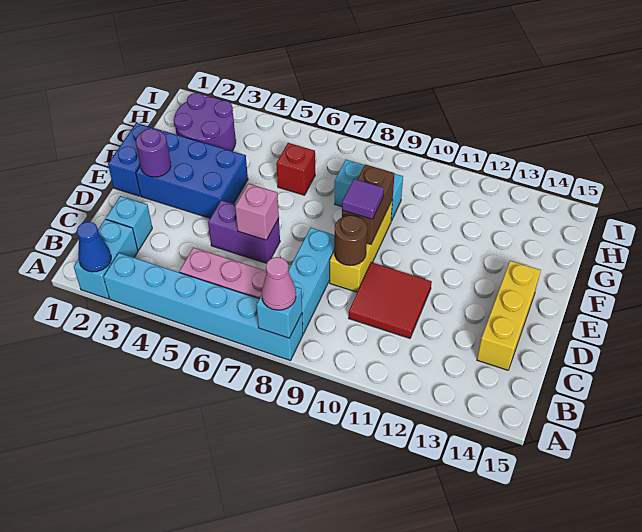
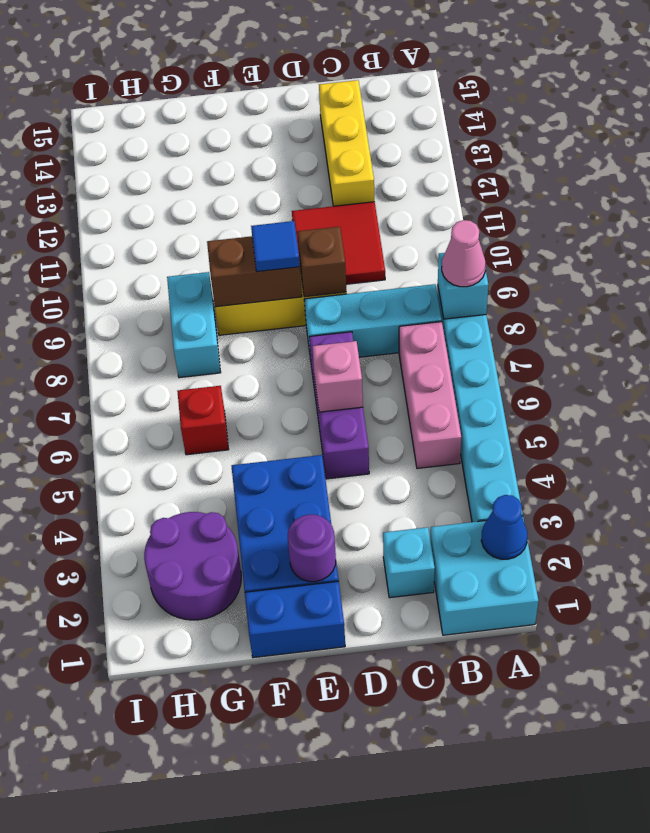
cyan brick A2:B2 level 1 -> cyan brick A1:B2 level 1
yellow brick C14:E14 level 1 -> yellow brick C12:C14 level 1
purple brick D5:D6 level 1 -> purple brick D5:D7 level 1
brown round brick D9 level 2 -> brown brick D9 level 2
purple tile E9 level 3 -> blue tile E9 level 3

